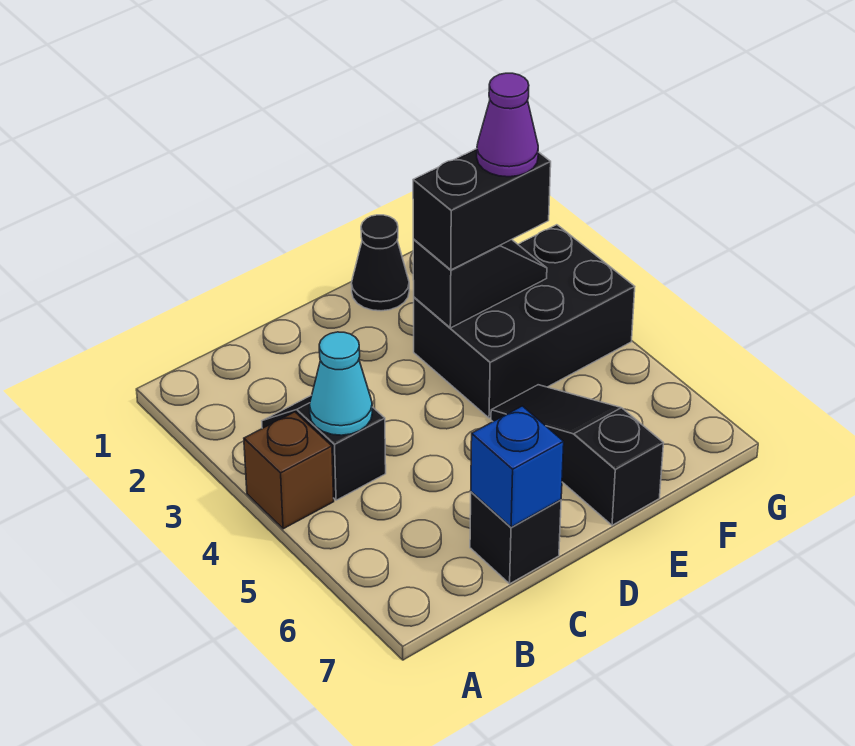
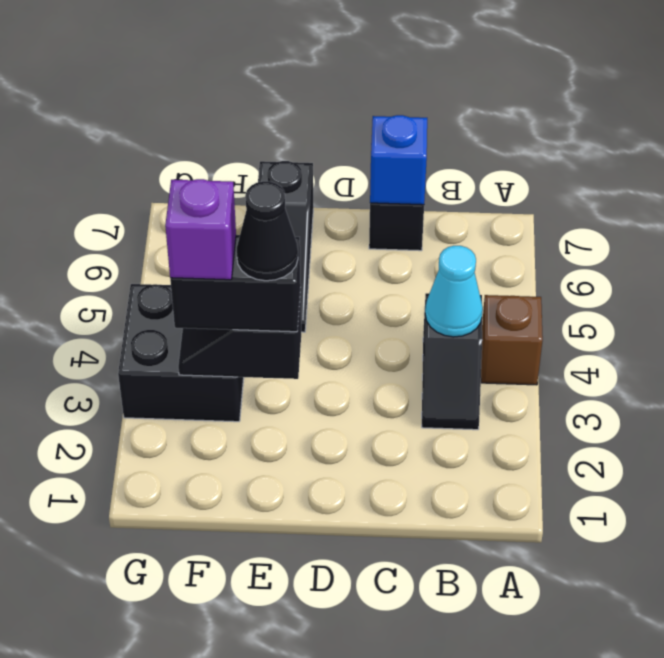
black cone E1 level 1 -> black cone E3 level 4
black brick E3:G4 level 1 -> black brick F3:G4 level 1
purple cone F3 level 4 -> purple brick F3 level 4

